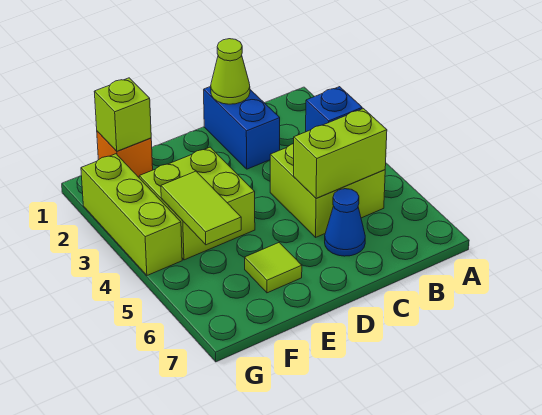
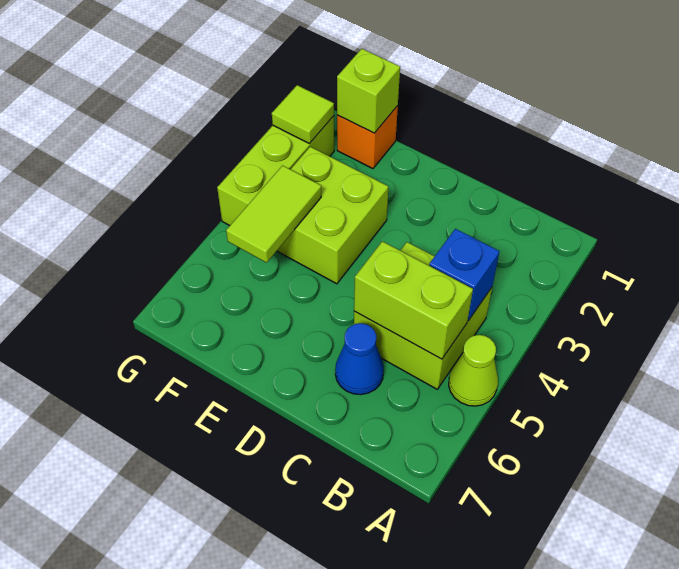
blue brick C1:C2 level 1 -> none
lime cone C1 level 2 -> lime cone A5 level 1
lime tile E6 level 1 -> lime tile G2 level 2

